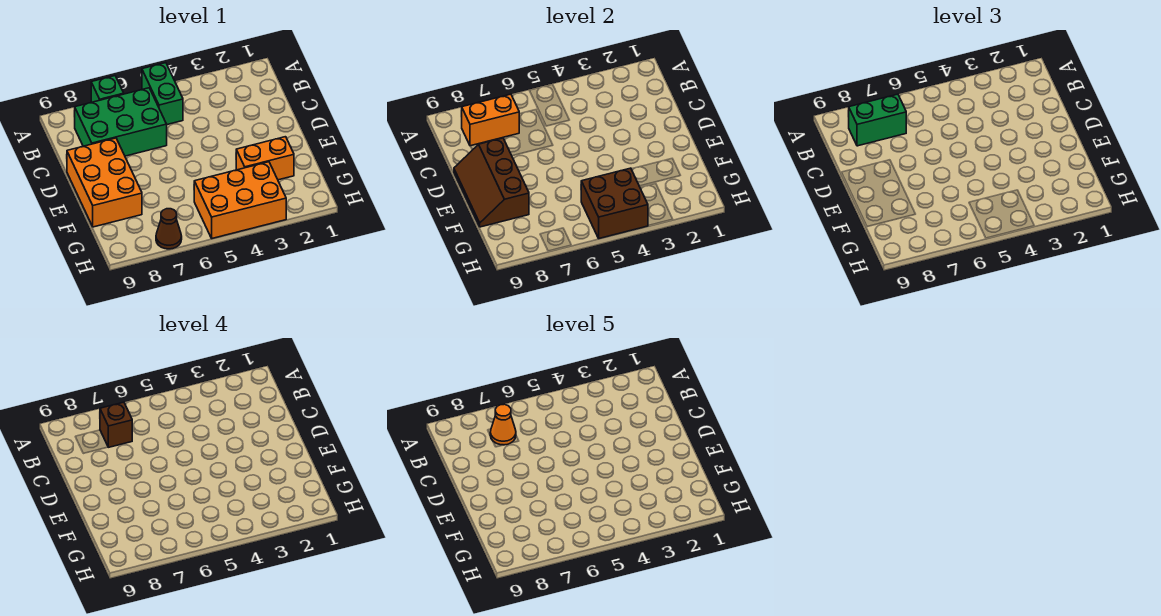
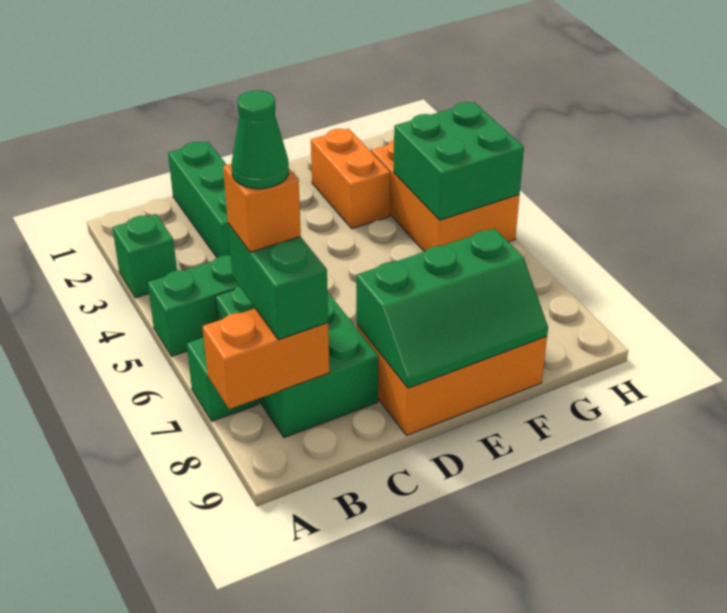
none -> green brick A3 level 1
orange brick B7:B8 level 2 -> orange brick A8:B8 level 2
brown brick B7 level 4 -> orange brick B7 level 4
orange cone B7 level 5 -> green cone B7 level 5
none -> green brick C1:C3 level 1
brown slope D8:F9 level 2 top 8 -> green slope D8:F9 level 2 top 8
brown brick G4:H5 level 2 -> green brick G4:H5 level 2
brown cone H7 level 1 -> none

